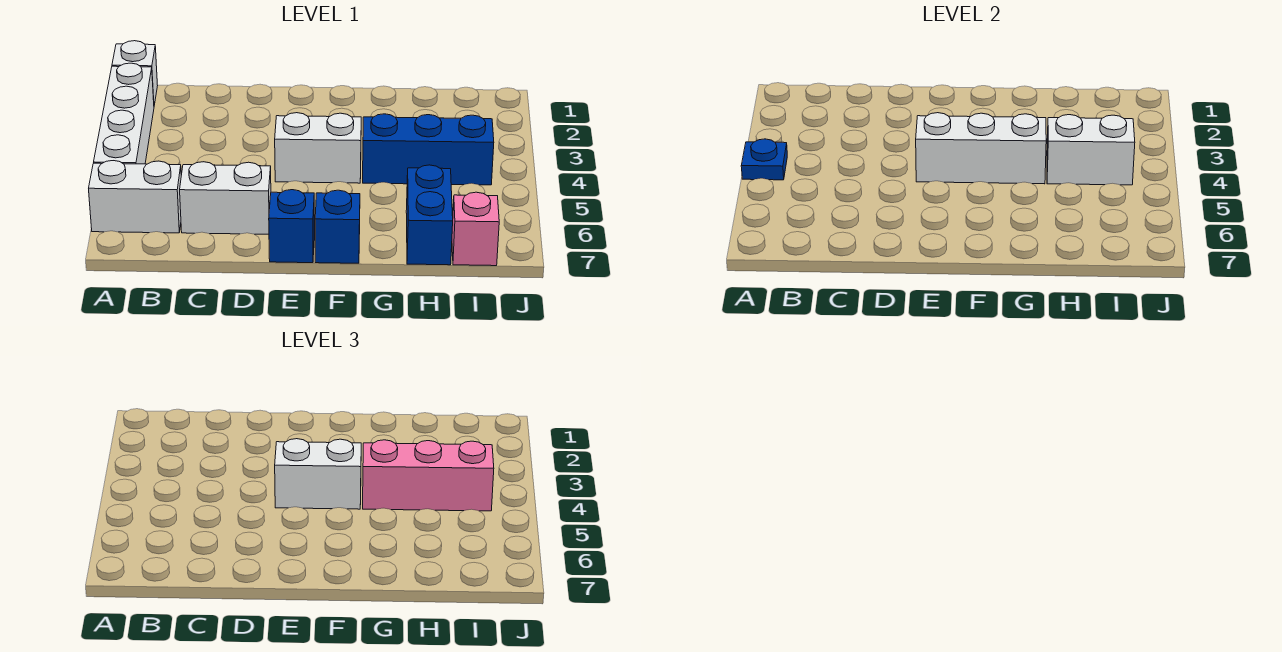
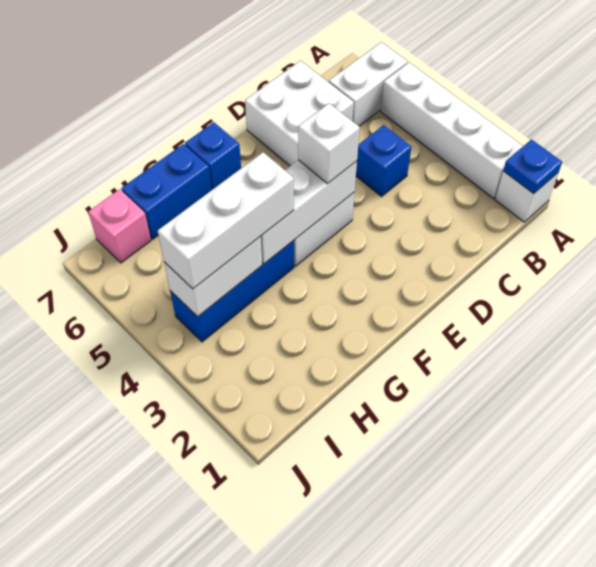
blue plate A4 level 2 -> blue plate A1 level 2
white brick C6:D6 level 1 -> white brick C6:D7 level 1
white brick E4:F4 level 3 -> white brick E4 level 3
blue brick E7 level 1 -> blue brick C4 level 1
pink brick G4:I4 level 3 -> white brick G4:I4 level 3
blue brick H6:H7 level 1 -> blue brick G7:H7 level 1

